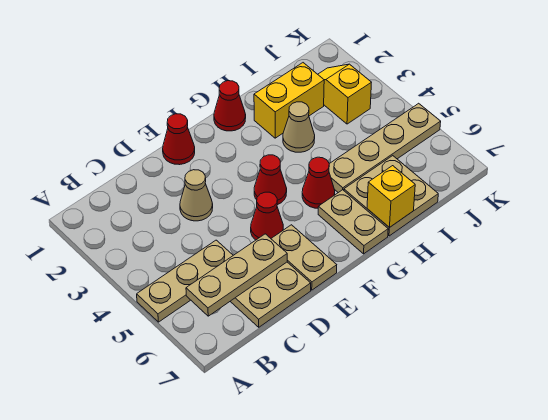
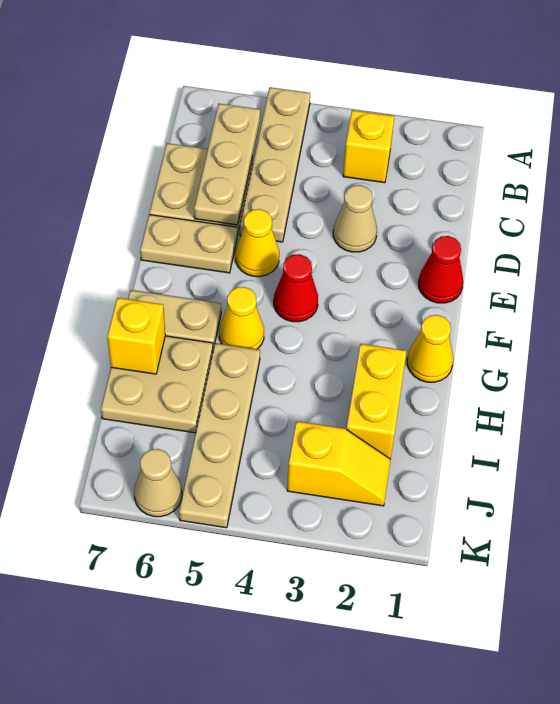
tan plate A5:C5 level 1 -> tan plate A5:D5 level 1
none -> yellow brick B3 level 1
red cone E5 level 1 -> yellow cone E5 level 1
red cone G1 level 1 -> yellow cone G1 level 1
red cone G5 level 1 -> yellow cone G5 level 1
tan cone H3 level 1 -> tan cone K6 level 1

